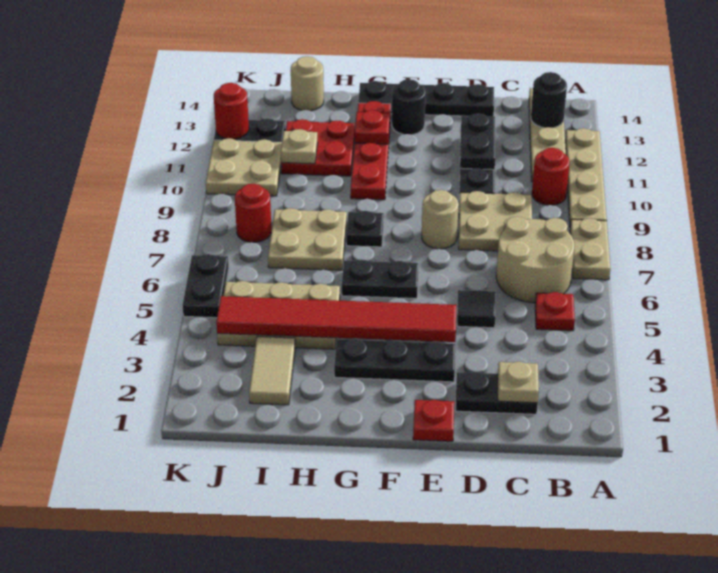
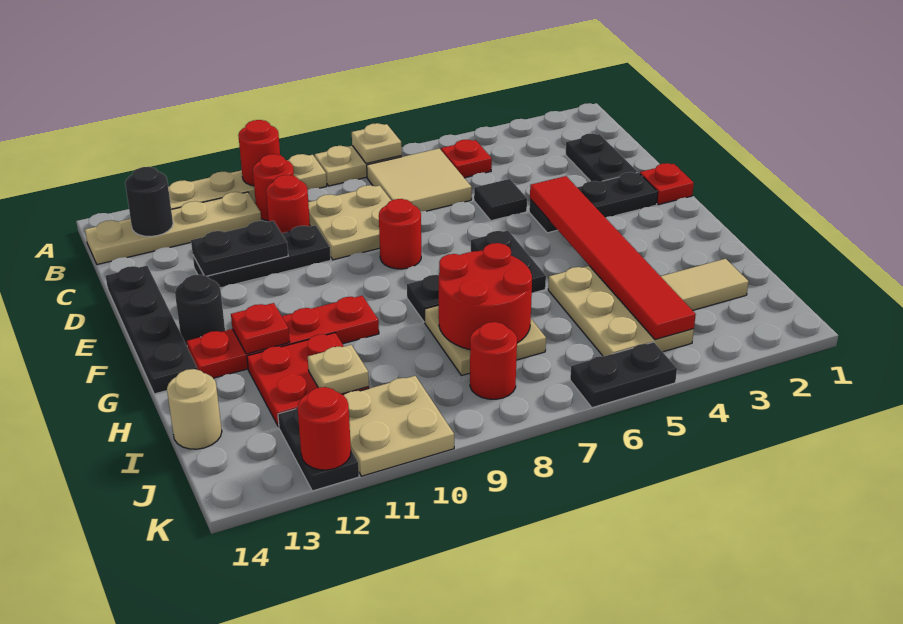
none -> red round brick A10 level 2
tan round brick B6:C7 level 1 -> tan tile B6:C7 level 1
tan plate C2 level 2 -> tan plate A7 level 2
none -> red round brick C10 level 1
black plate E3:G3 level 1 -> black plate E2:E4 level 1
tan round brick E8 level 1 -> red round brick E8 level 1
none -> red round brick H7:I8 level 2

